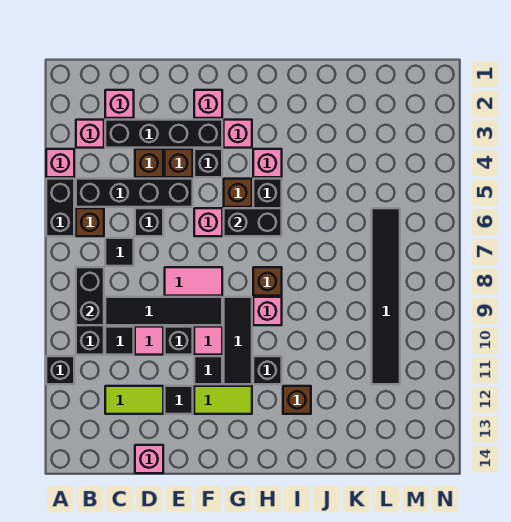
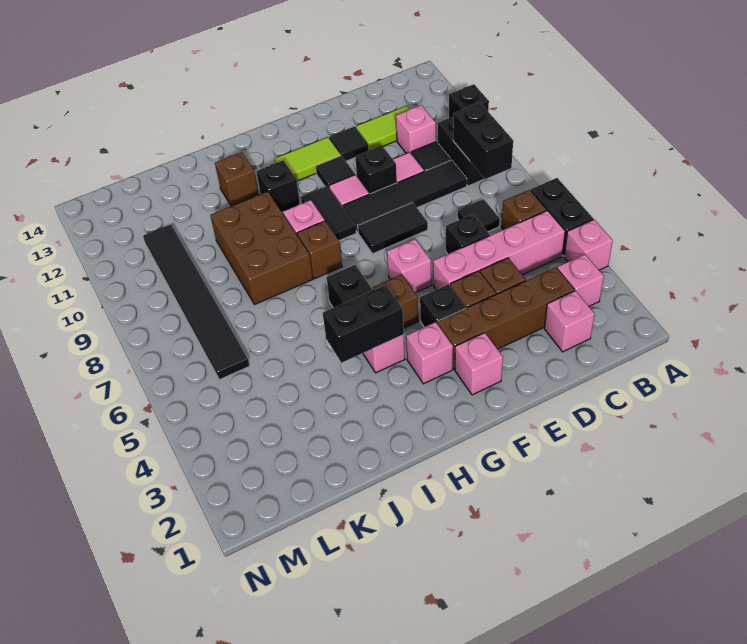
black brick B5:E5 level 1 -> pink brick B5:E5 level 1
black brick C3:F3 level 1 -> brown brick C3:F3 level 1
pink brick D14 level 1 -> pink brick C11 level 1
pink tile E8:F8 level 1 -> black tile E8:F8 level 1
black brick G6:H6 level 2 -> black brick H4:I4 level 2
black tile G9:G11 level 1 -> black tile G9:G10 level 1
none -> brown brick I8:J10 level 1

